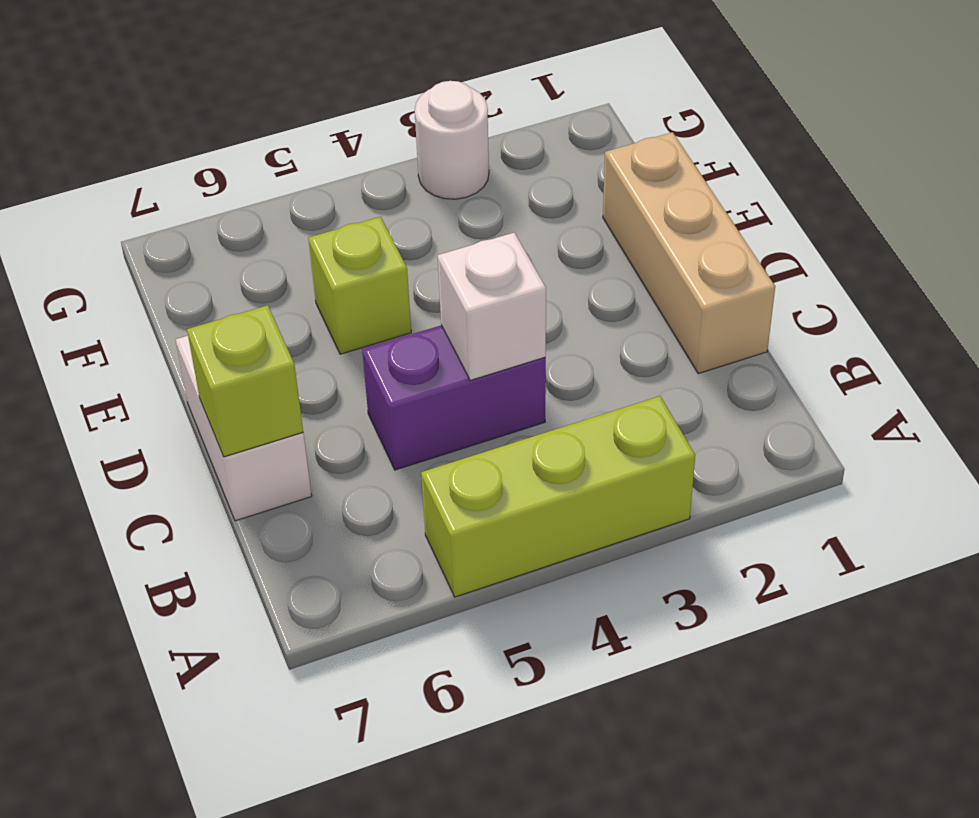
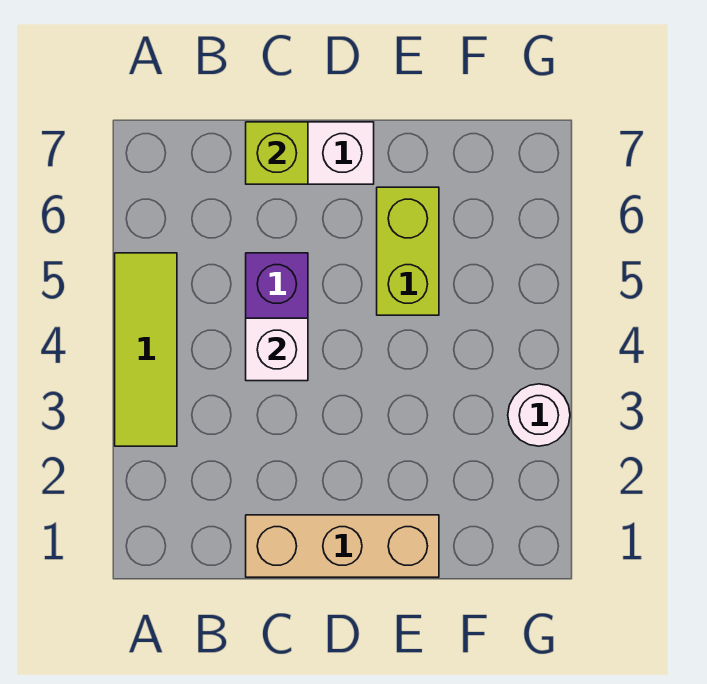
lime brick A3:A5 level 1 -> lime tile A3:A5 level 1
lime brick E5 level 1 -> lime brick E5:E6 level 1

